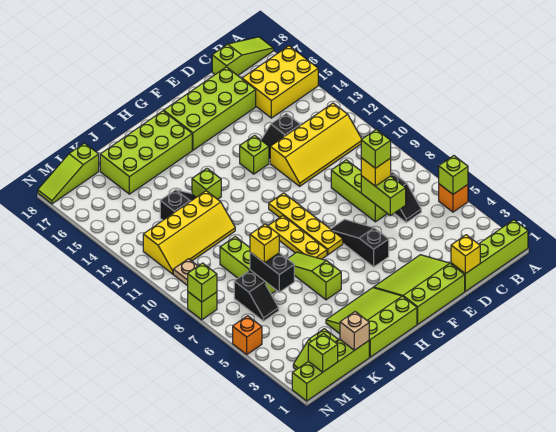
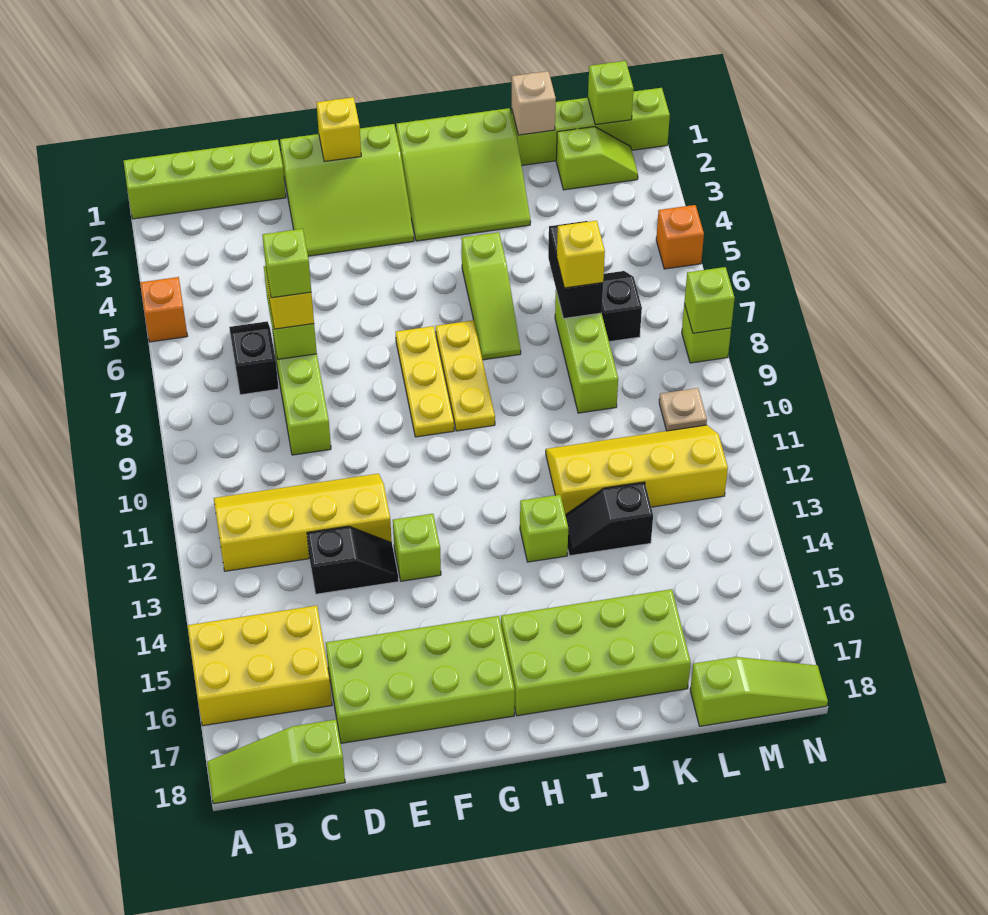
lime brick A5 level 2 -> none
yellow brick D1 level 2 -> yellow brick F1 level 2
black slope F5:F7 level 1 top 5 -> none
yellow plate G7:G10 level 1 -> yellow plate G7:G9 level 1

